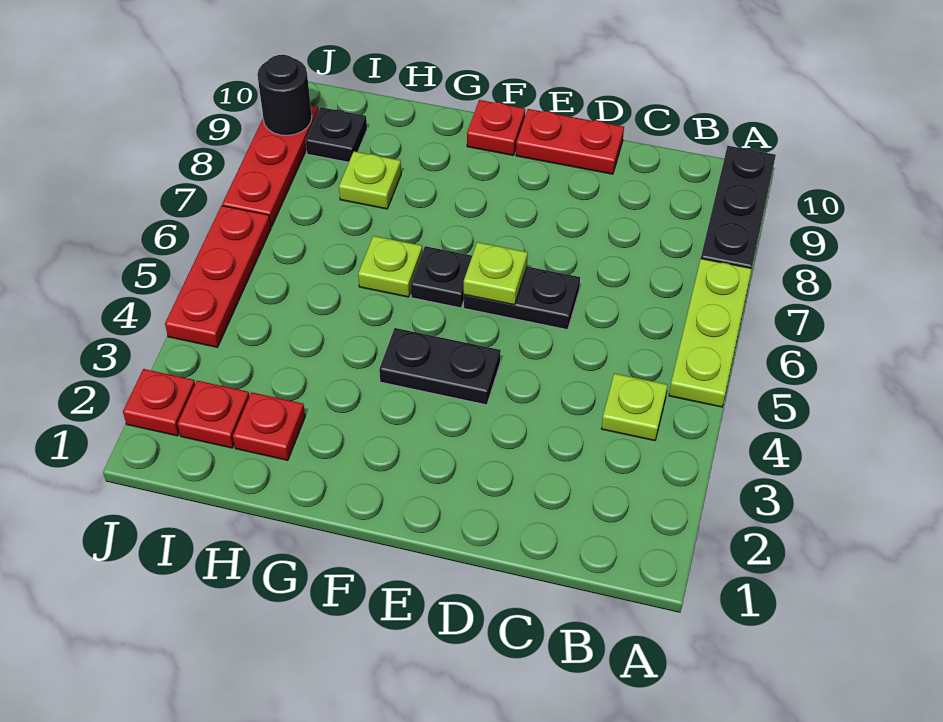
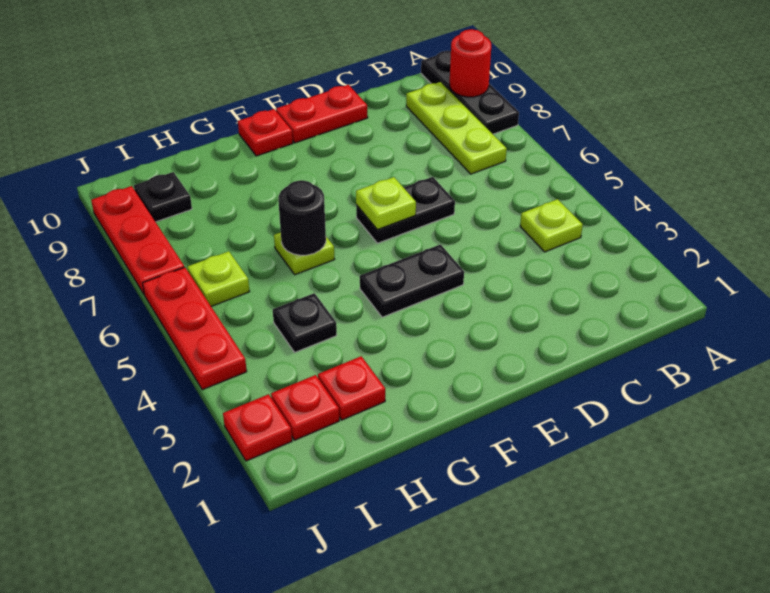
lime plate A5:A7 level 1 -> lime plate B7:B9 level 1
none -> red round brick A9 level 2
black plate F6 level 1 -> black plate H4 level 1
lime plate H8 level 1 -> lime plate I6 level 1
black round brick J9 level 2 -> black round brick G6 level 2

